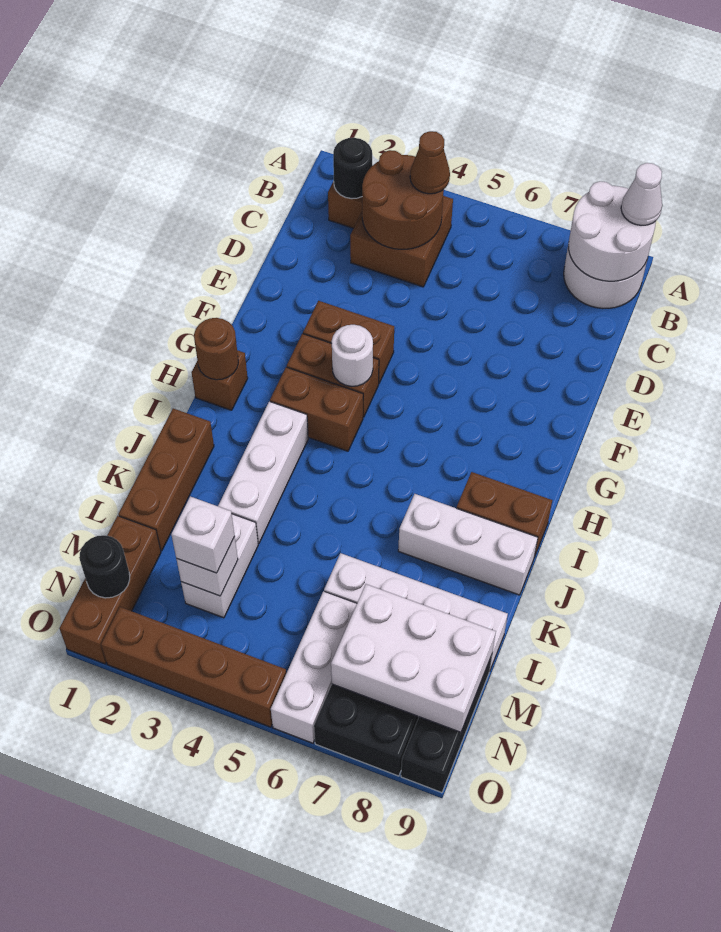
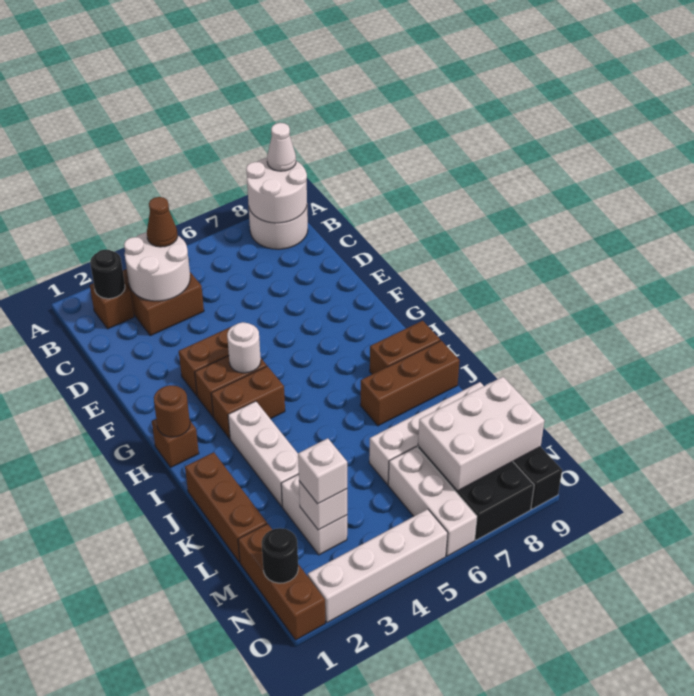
brown round brick B3:C4 level 2 -> white round brick B3:C4 level 2
white brick J7:J9 level 1 -> brown brick J7:J9 level 1
brown brick O2:O5 level 1 -> white brick O2:O5 level 1

